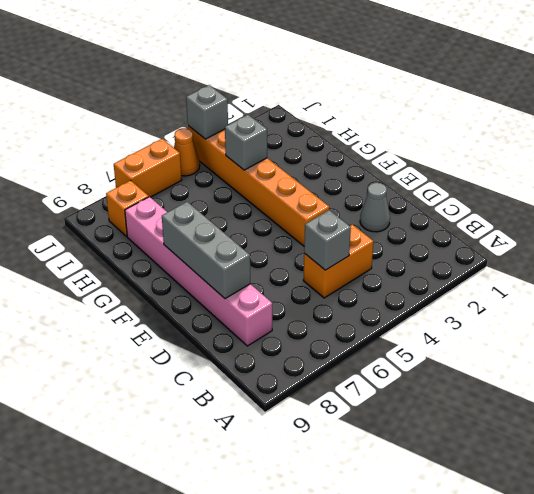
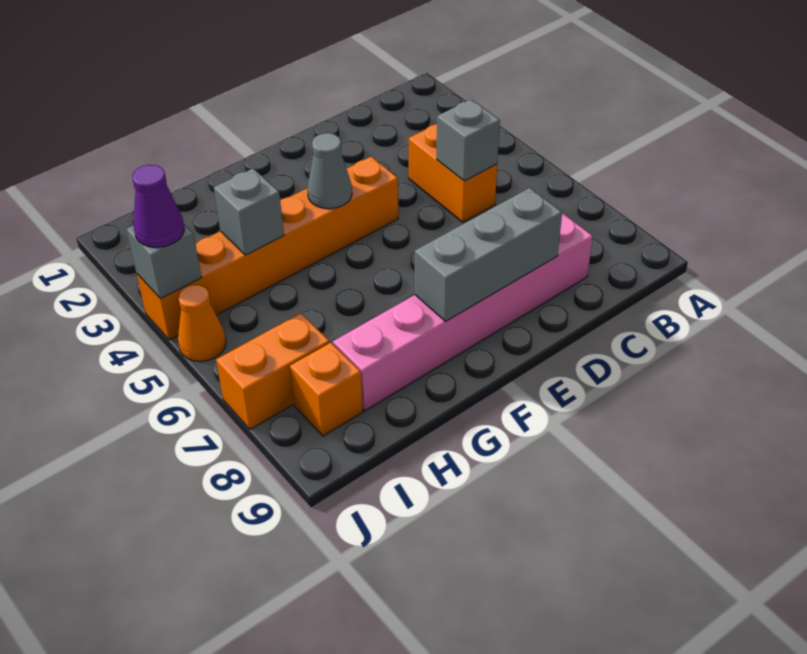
grey cone D2 level 1 -> grey cone F4 level 2
none -> purple cone J4 level 3
orange brick J6:J7 level 1 -> orange brick I7:J7 level 1

